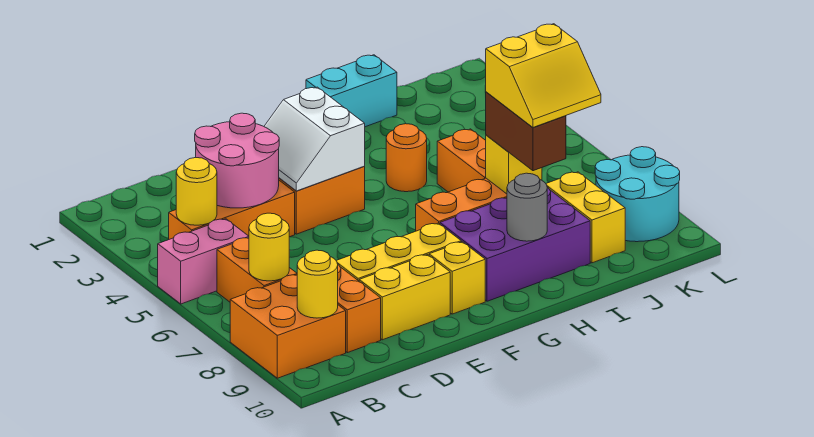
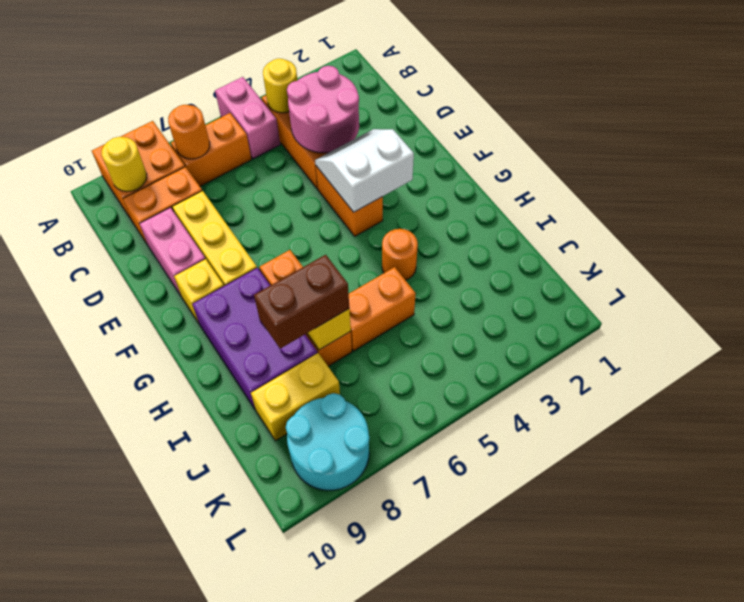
yellow round brick B7 level 2 -> orange round brick B7 level 2
yellow brick D9:E9 level 1 -> pink brick D9:E9 level 1
cyan brick H1:I1 level 1 -> none
grey round brick H9 level 2 -> none
yellow slope I7:J8 level 4 top 7 -> none

